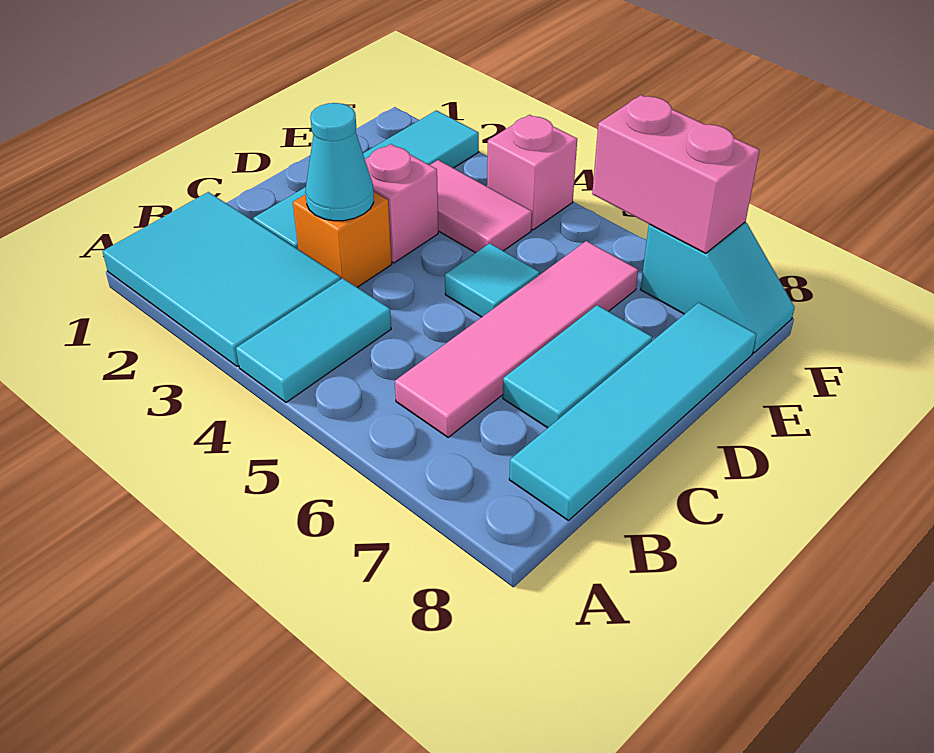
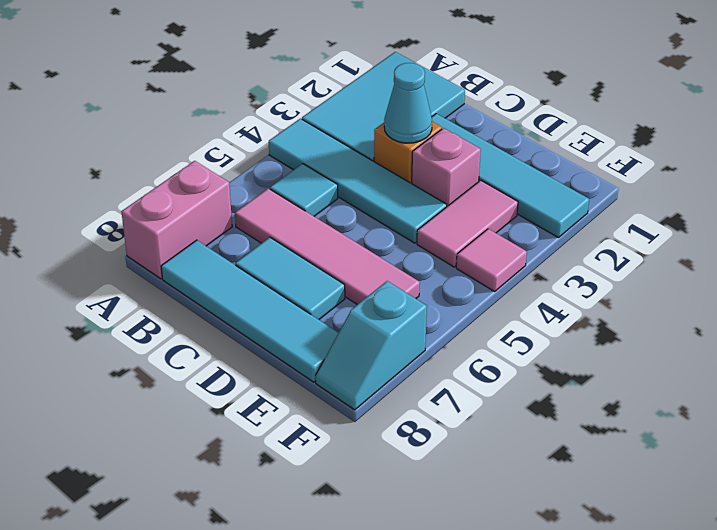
cyan tile A4:B4 level 1 -> cyan tile A4:D4 level 1
cyan tile D5 level 1 -> cyan tile B5 level 1
pink brick F4 level 1 -> pink tile F4 level 1
pink brick F6:F7 level 2 -> pink brick A7:A8 level 1

